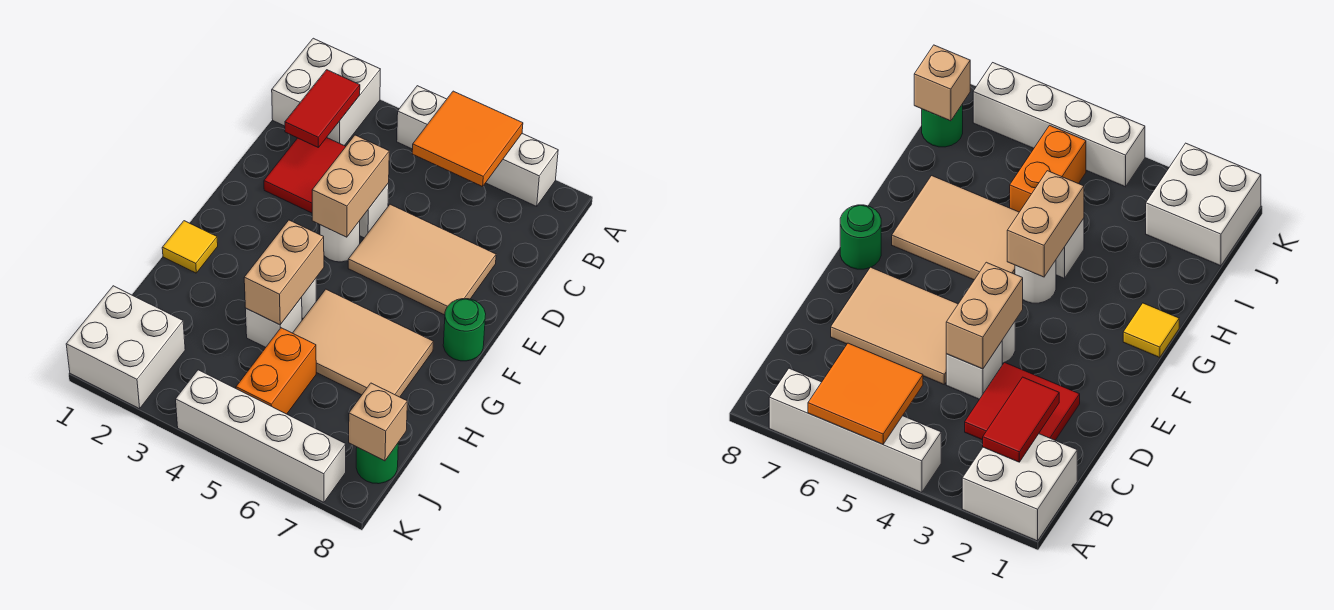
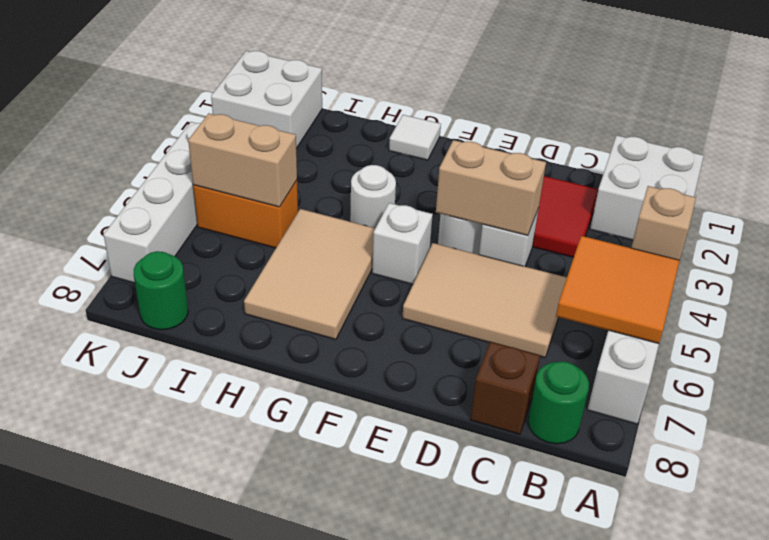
red tile B2:C2 level 2 -> none
none -> brown brick C8 level 1
tan tile D5:E7 level 1 -> tan tile C5:E6 level 1
green round brick F8 level 1 -> green round brick B8 level 1
yellow tile G1 level 1 -> white tile G1 level 1
tan brick G4:H4 level 2 -> tan brick I5:J5 level 2
white brick H4 level 1 -> white brick F5 level 1
tan brick J8 level 2 -> tan brick A4 level 2

